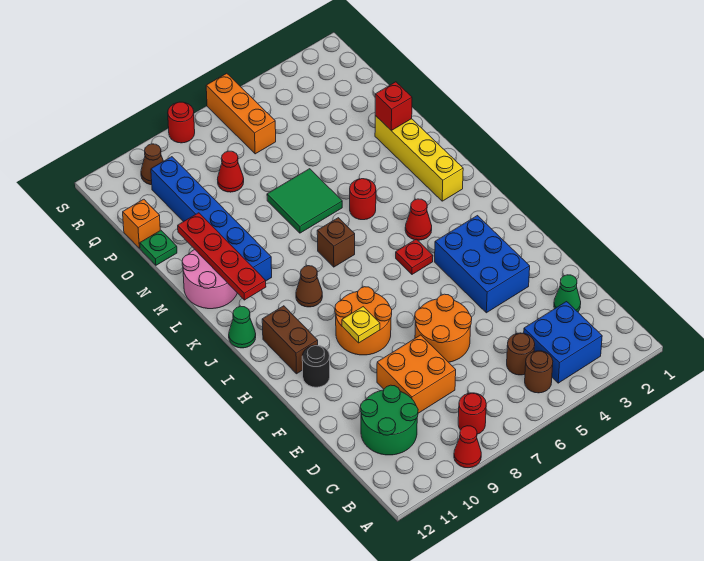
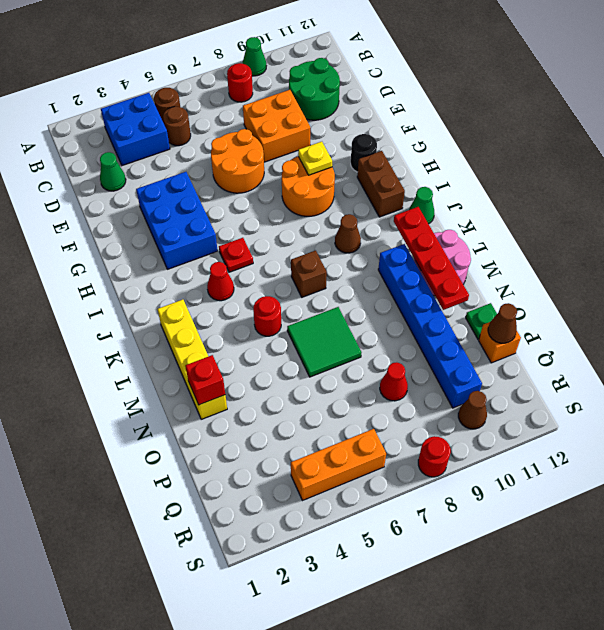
red cone A9 level 1 -> green cone A9 level 1
none -> brown cone P12 level 2
orange brick Q6:S6 level 1 -> orange brick R4:R6 level 1

